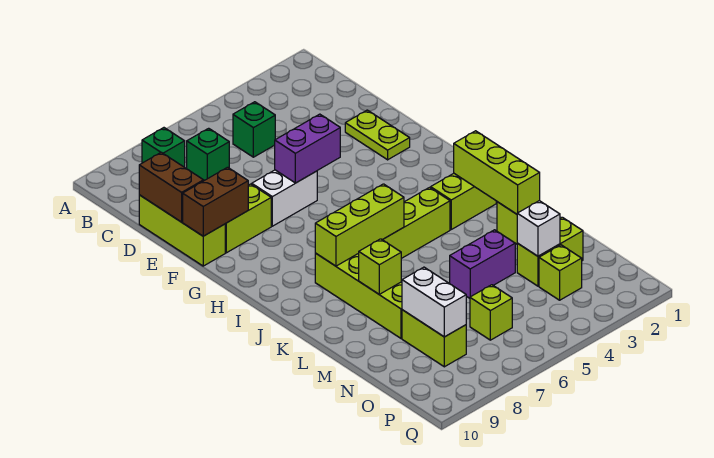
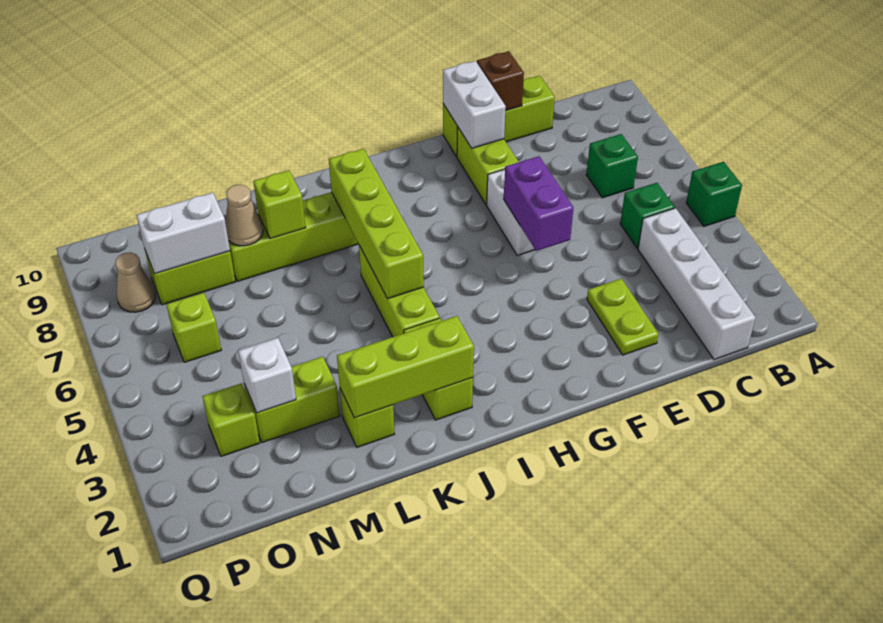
green brick B8 level 1 -> green brick A5 level 1
none -> white brick C1:C4 level 1
brown brick D10:E10 level 2 -> brown brick E10 level 2
lime plate E2:F2 level 1 -> lime plate E2:E3 level 1
brown brick F9:F10 level 2 -> white brick F9:F10 level 2
lime brick J6:J8 level 2 -> lime brick J5:J8 level 2
purple brick M4:M5 level 1 -> none
none -> tan cone M8 level 2
lime brick N2:N3 level 1 -> lime brick M3:N3 level 1
none -> tan cone P8 level 1

